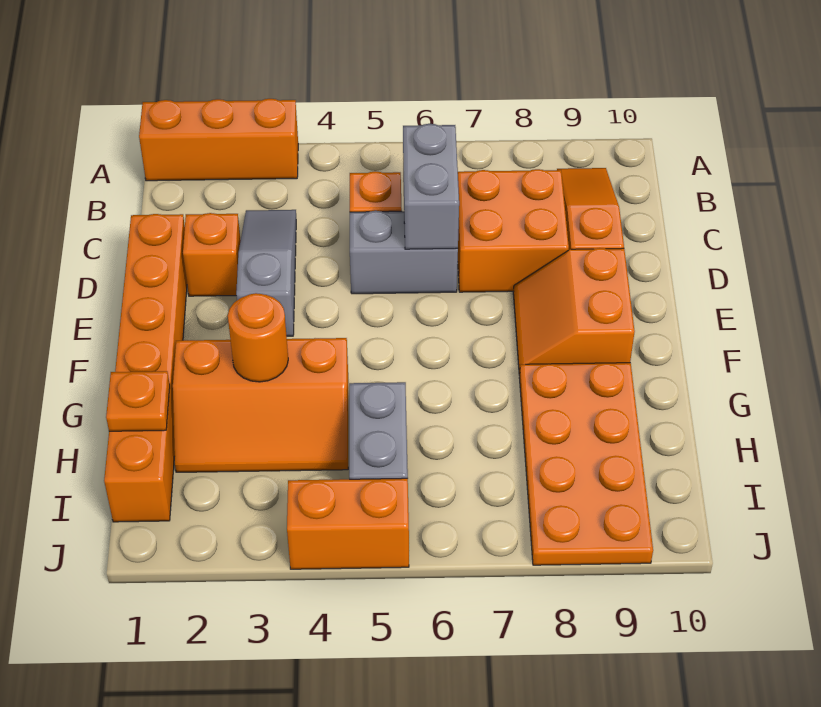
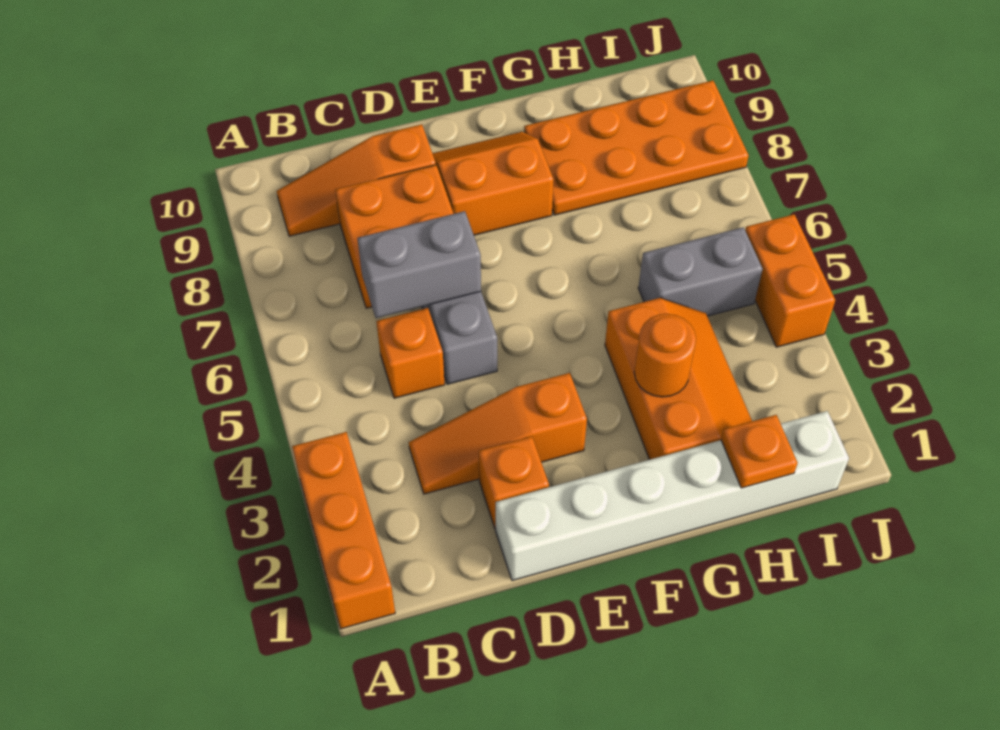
grey slope C3:E3 level 1 top E -> orange slope C3:E3 level 1 top E
orange brick D1:I1 level 1 -> white brick D1:I1 level 1
orange slope E8:F9 level 1 top 9 -> orange slope E8:F9 level 1 top 8

